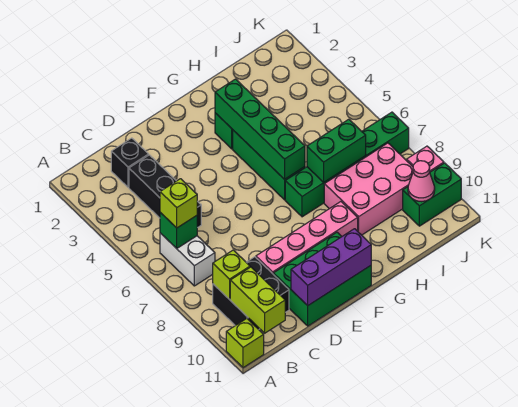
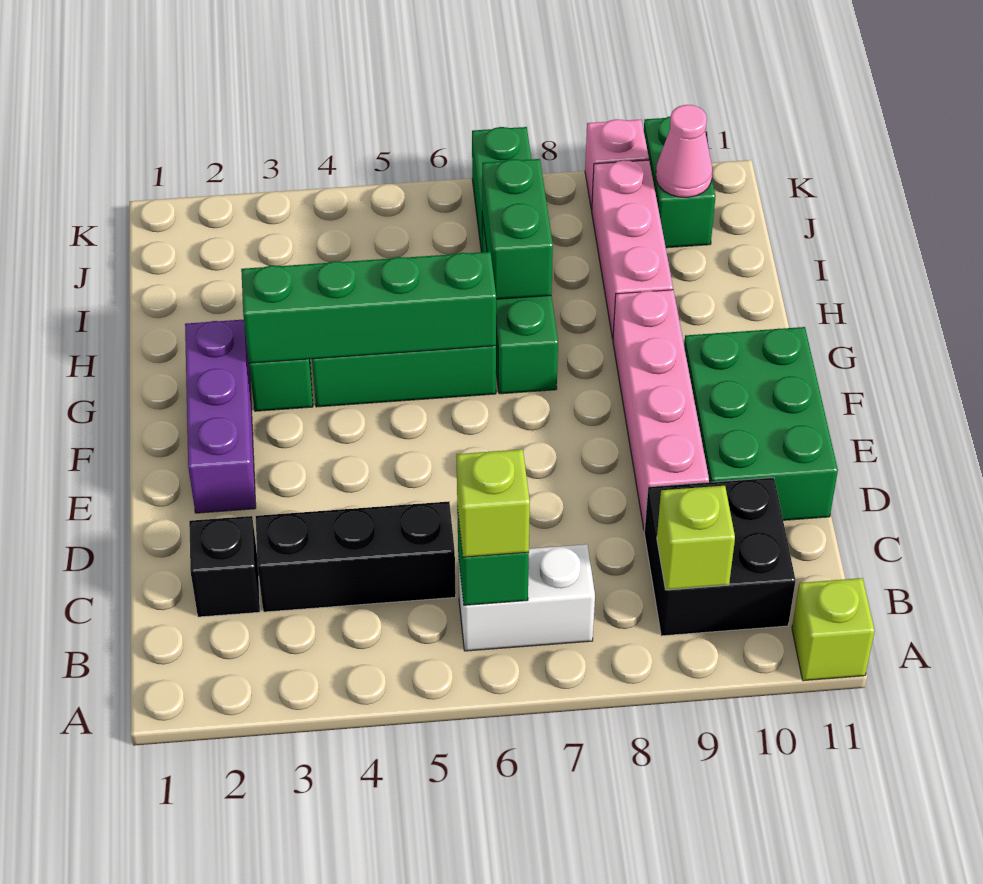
lime brick B10:B11 level 2 -> none
purple brick D11:F11 level 2 -> purple brick E2:G2 level 1
pink brick H8:J9 level 1 -> pink brick H9:J9 level 1

